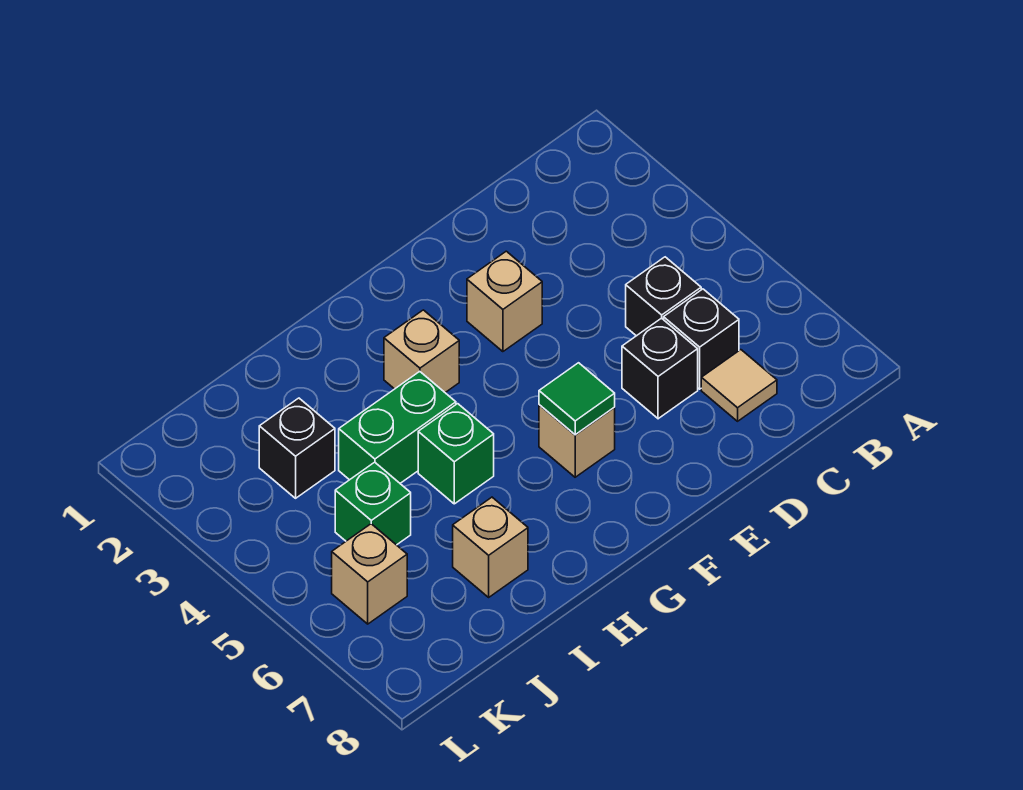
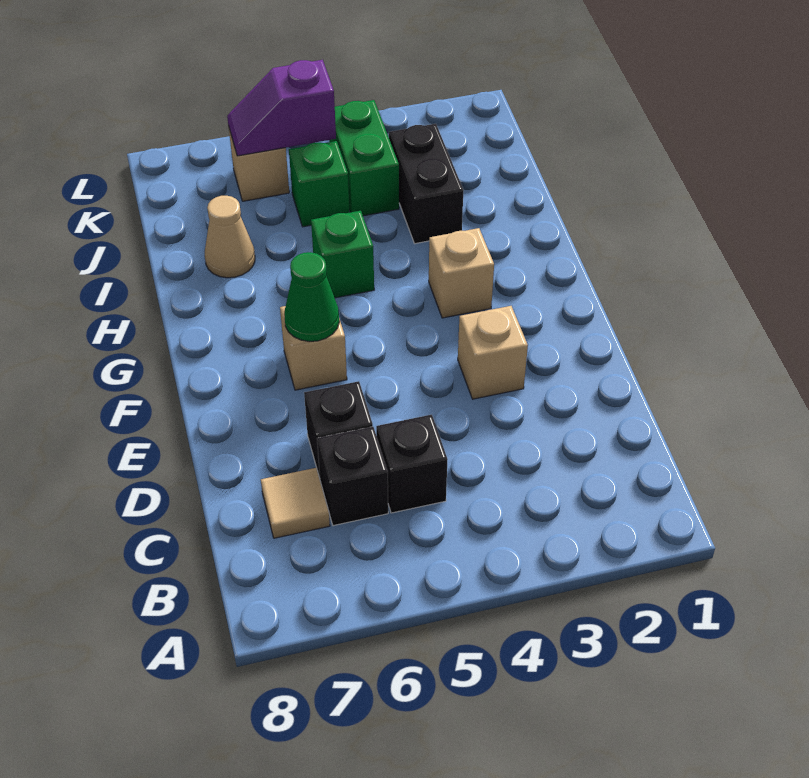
green tile F6 level 2 -> green cone F6 level 2
green brick H4:I4 level 1 -> green brick J4:K4 level 1
tan brick I7 level 1 -> tan cone I7 level 1
black brick J3 level 1 -> black brick I3:J3 level 1
none -> purple slope K5:K6 level 2 top 5

